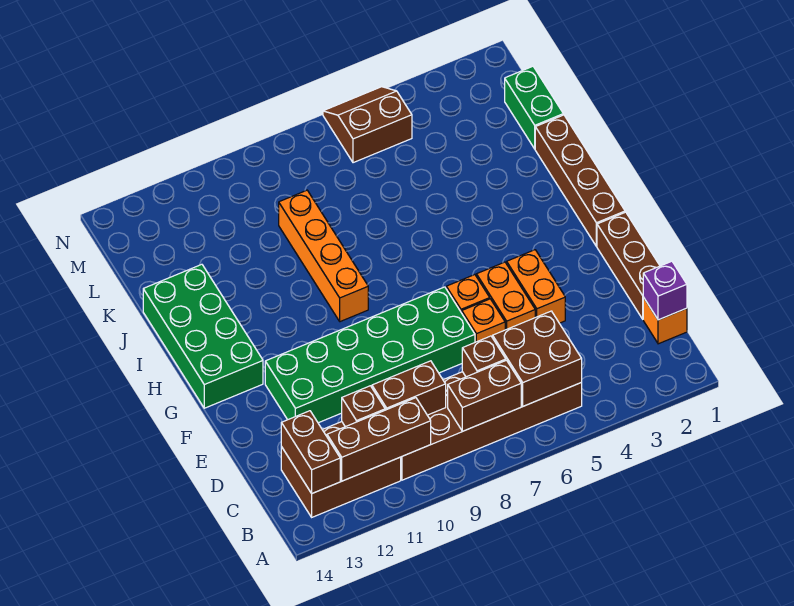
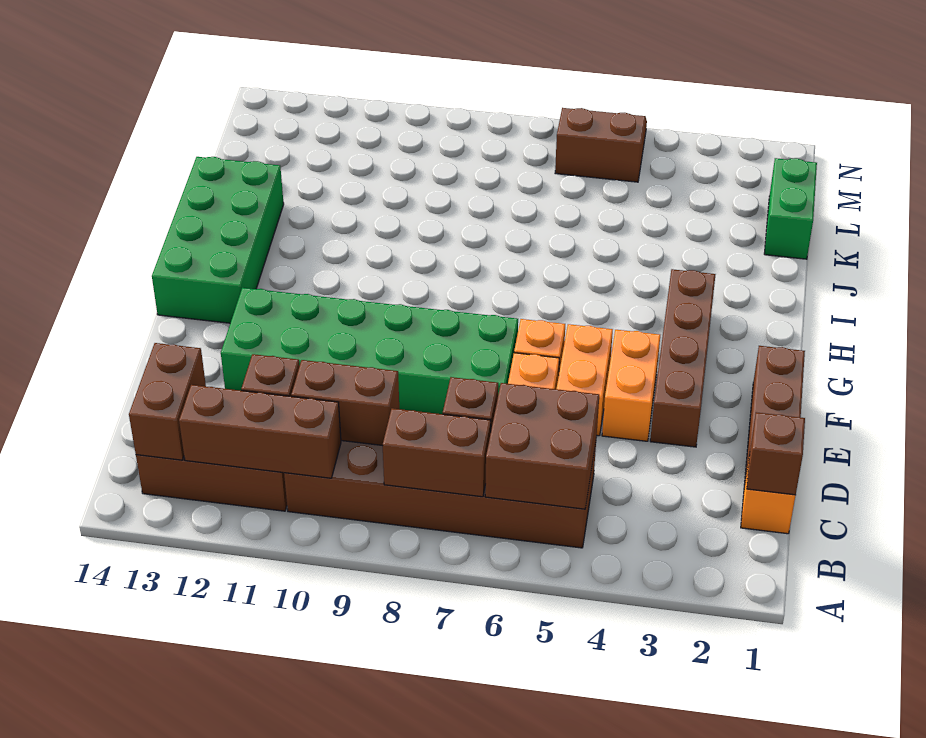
purple brick C1 level 2 -> brown brick C1 level 2
brown brick G1:J1 level 1 -> brown brick E3:H3 level 1
orange brick H9:K9 level 1 -> none

